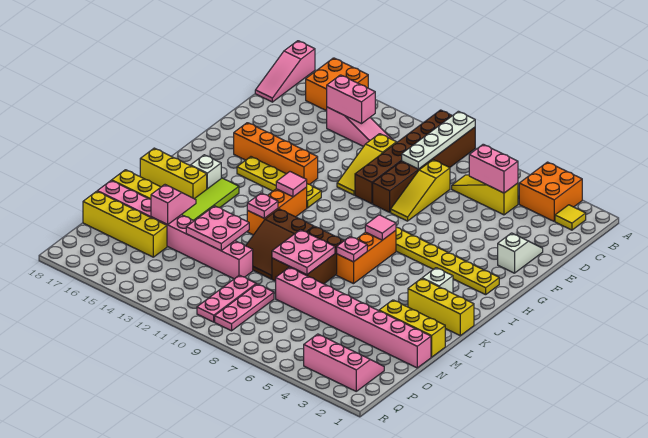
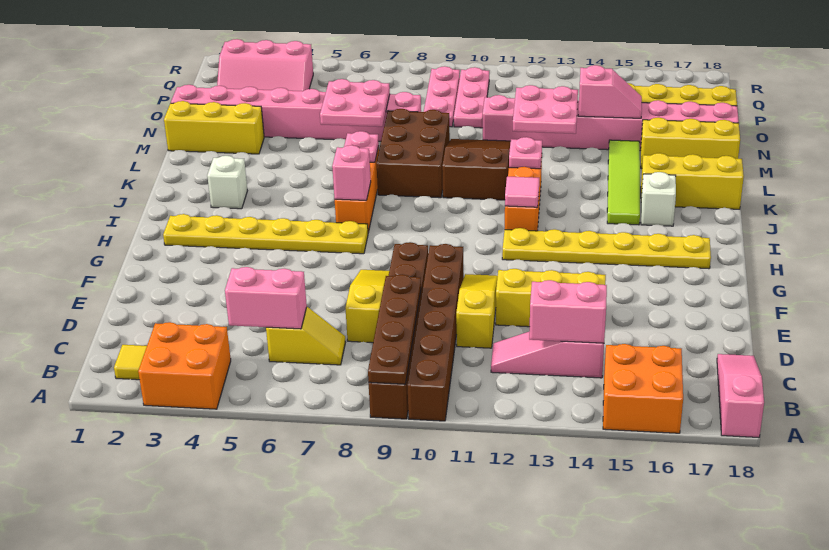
white plate A9:D9 level 2 -> brown plate A9:D9 level 2
yellow slope C5:C7 level 1 top 5 -> yellow slope C6:C7 level 1 top 6
white slope E2:F2 level 1 top F -> none
orange brick G13:G16 level 1 -> none
yellow plate H12:H15 level 1 -> yellow plate H12:H17 level 1
pink tile I7 level 2 -> pink brick I7 level 2
yellow brick K1:K3 level 1 -> yellow brick E12:E14 level 1
pink plate L8:M9 level 2 -> pink plate M6:N7 level 2
pink slope M15:N15 level 2 top N -> pink slope N14:N15 level 2 top 14

